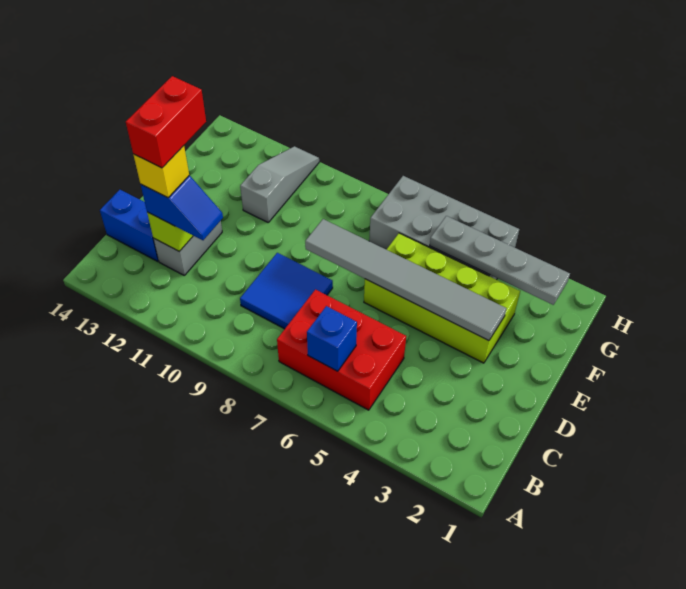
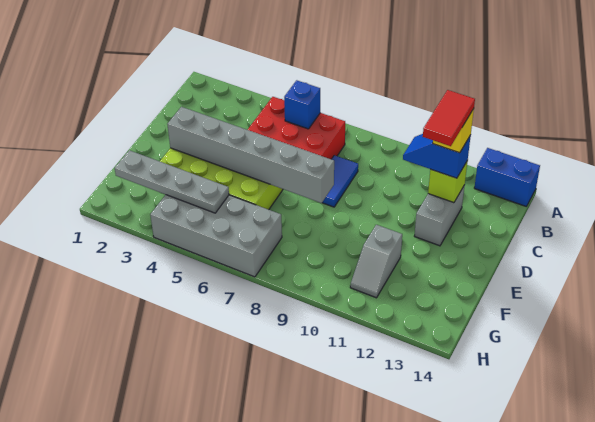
blue tile C8:D9 level 1 -> blue tile C8:D8 level 1
red brick C12:D12 level 5 -> red tile C12:D12 level 5
blue brick C13:C14 level 1 -> blue brick A13:A14 level 1
grey tile E3:E8 level 2 -> grey brick E3:E8 level 2
grey slope F11:H11 level 1 top F -> grey slope F11:G11 level 1 top F

